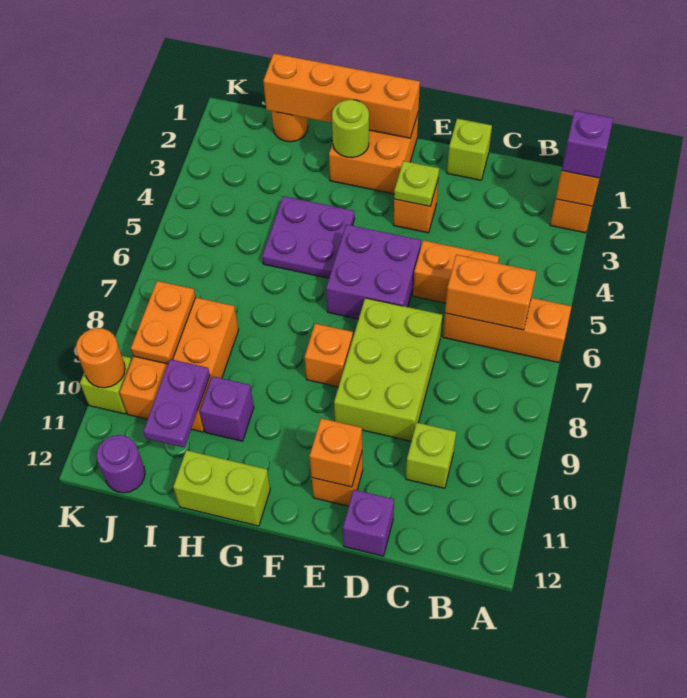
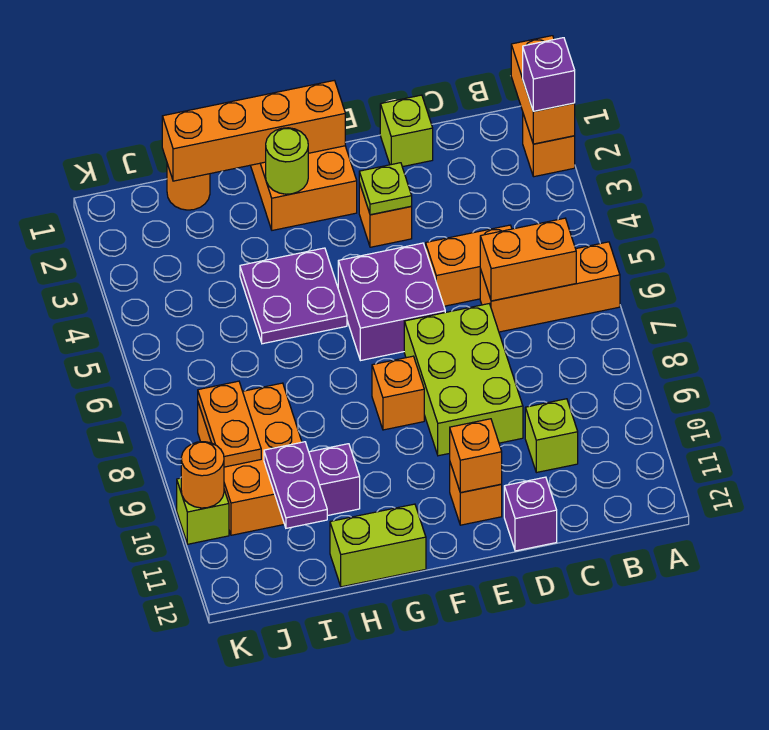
purple round brick J12 level 1 -> none

